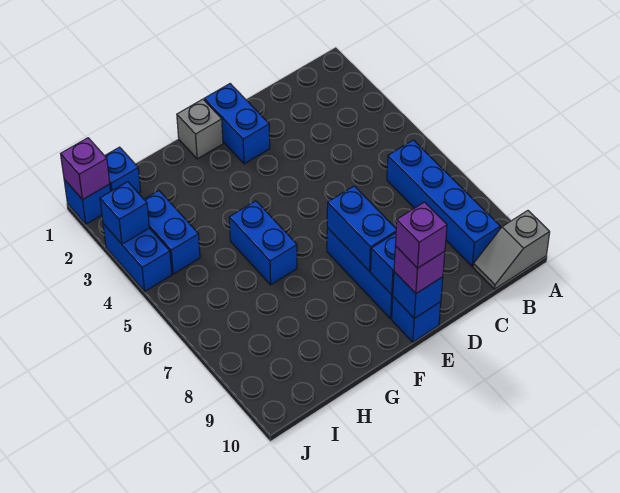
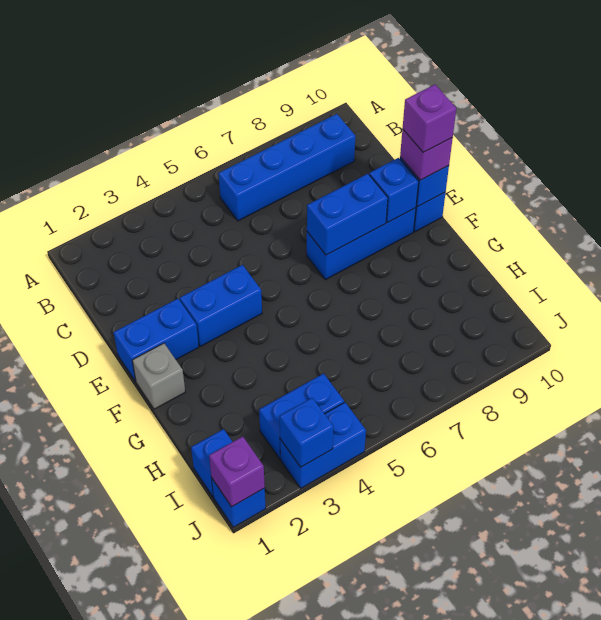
grey slope A10:B10 level 1 top A -> none
blue brick G5:G6 level 1 -> blue brick E3:E4 level 1

